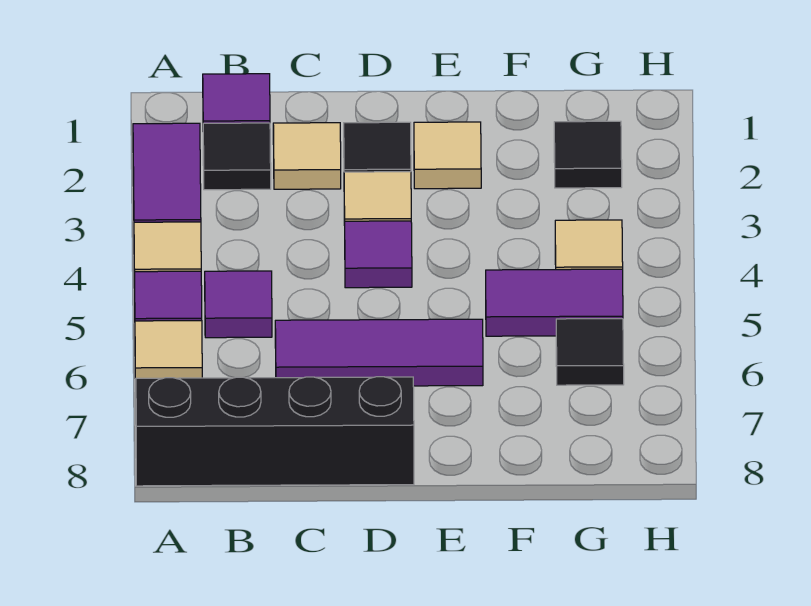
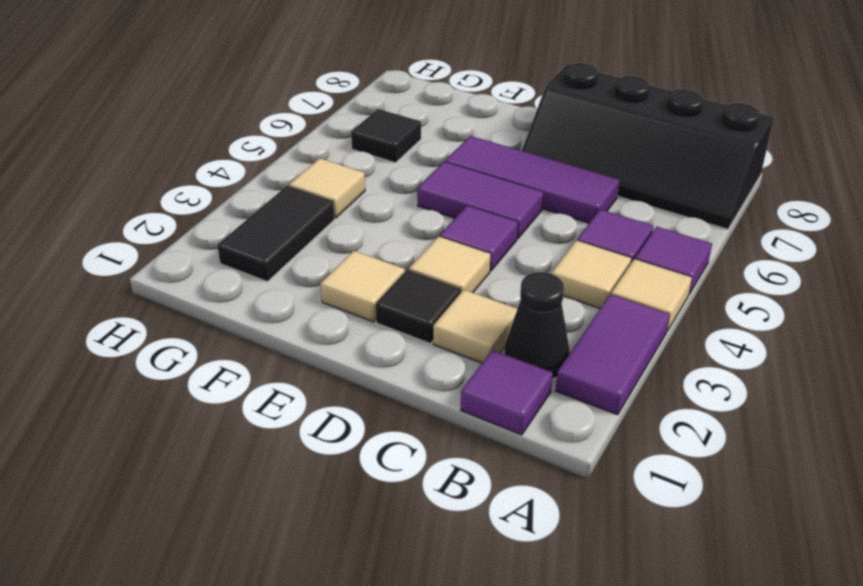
tan tile A6 level 1 -> tan tile B4 level 1
black tile B2 level 1 -> black cone B2 level 1
purple tile F5:G5 level 1 -> purple tile D5:E5 level 1
black tile G2 level 1 -> black tile G2:G3 level 1

